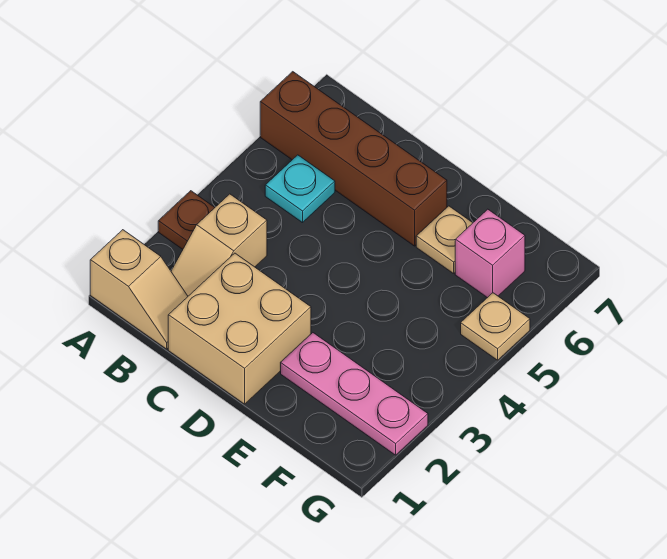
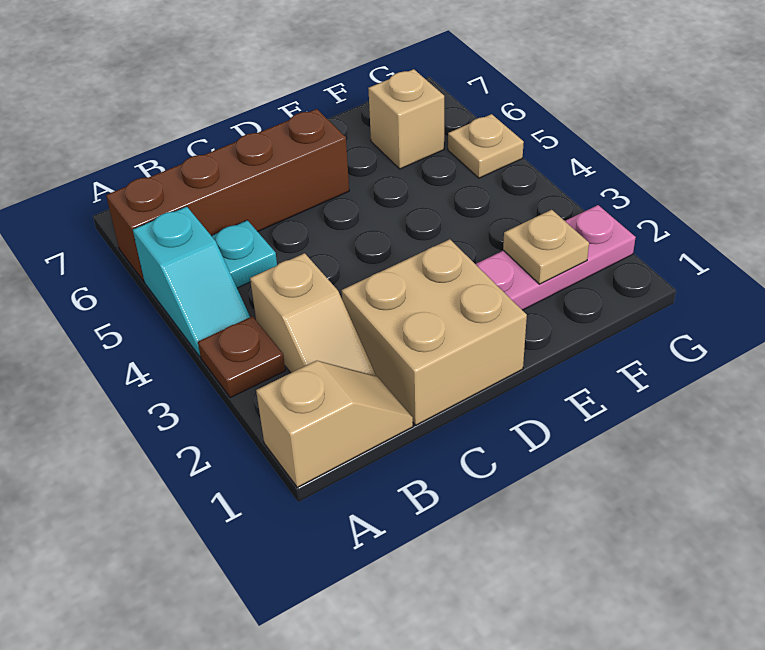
none -> cyan slope A4:A5 level 1 top 5
tan plate E6 level 1 -> tan plate F2 level 2
pink brick F6 level 1 -> tan brick F6 level 1

